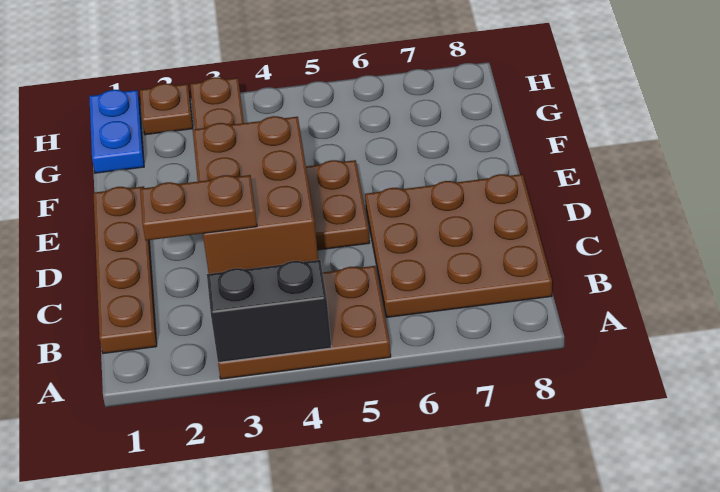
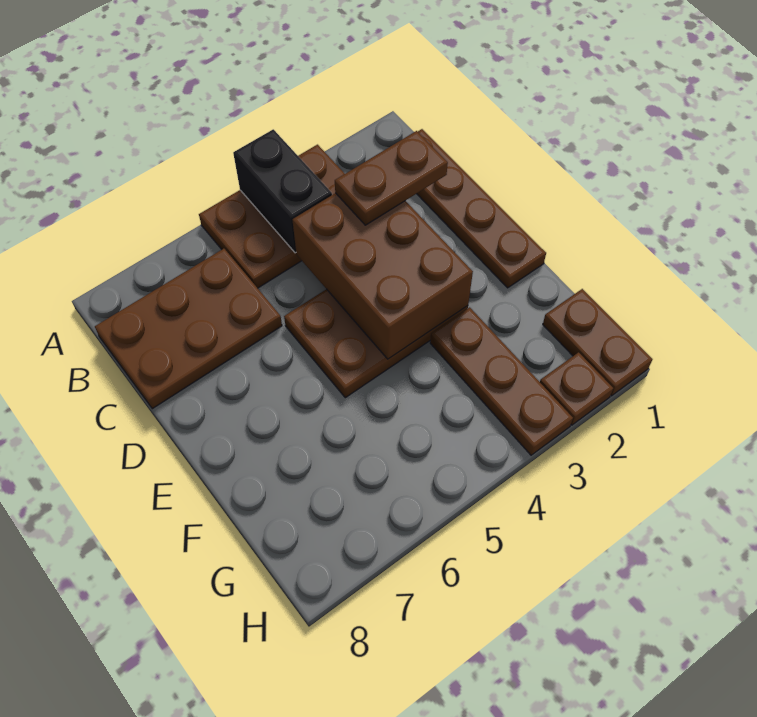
black brick A3:A4 level 2 -> black brick A4:B4 level 2
brown plate B6:D8 level 1 -> brown plate B6:C8 level 1
blue plate G1:H1 level 1 -> brown plate G1:H1 level 1

